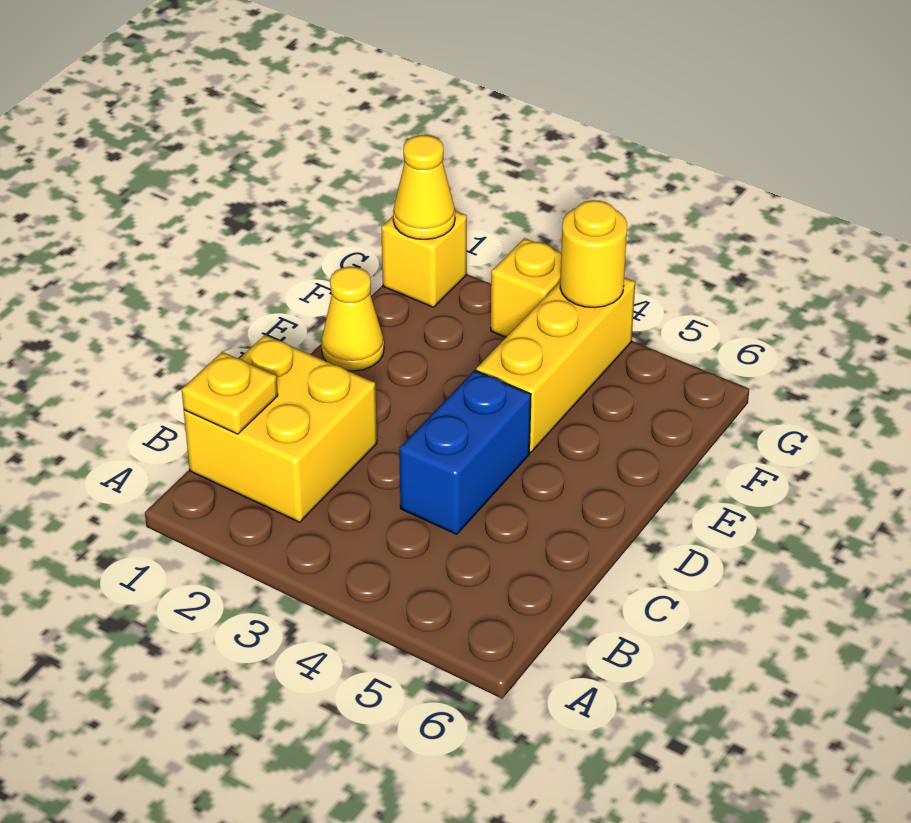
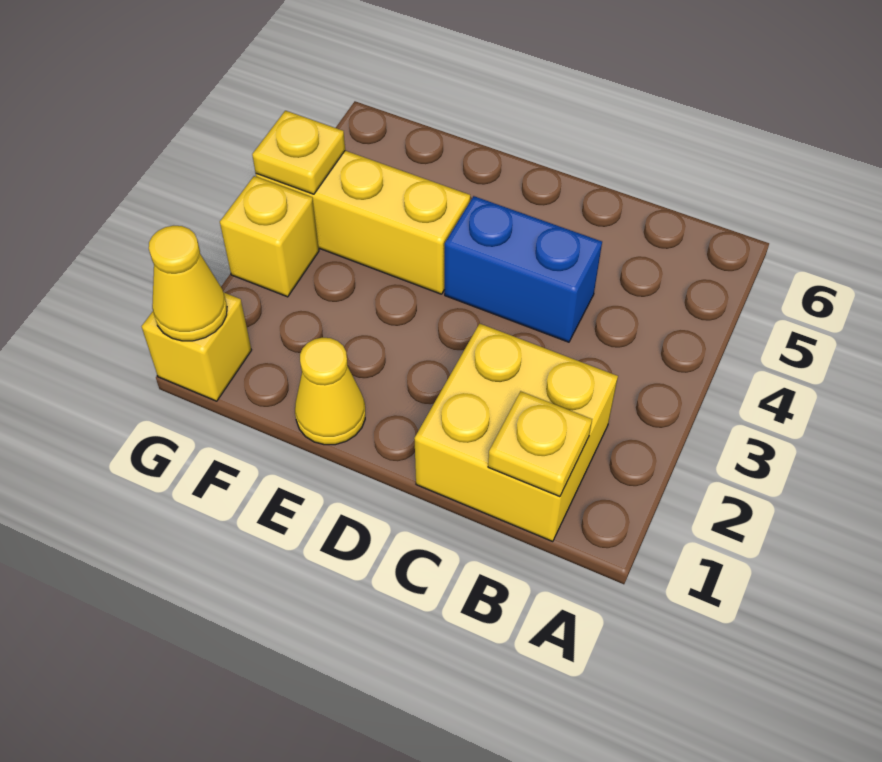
yellow round brick G4 level 2 -> yellow plate G4 level 2

